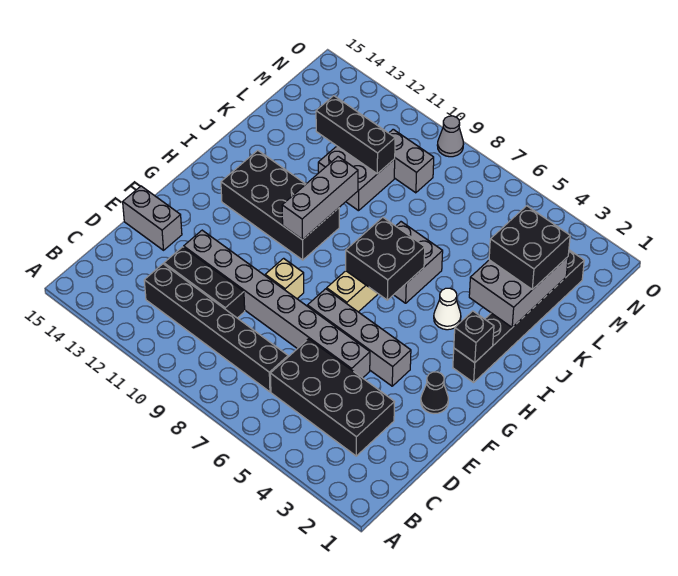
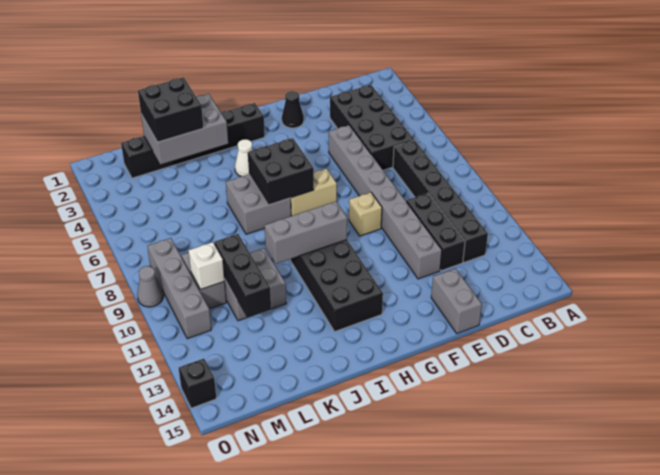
grey brick F4:F7 level 1 -> grey brick N8:N11 level 1
black brick H2 level 2 -> black brick O14 level 1
none -> white brick M10 level 2

